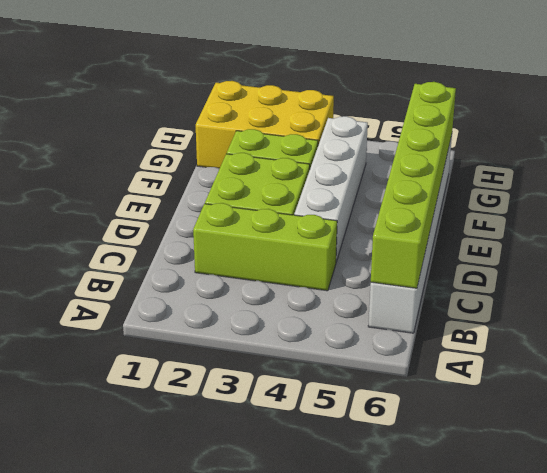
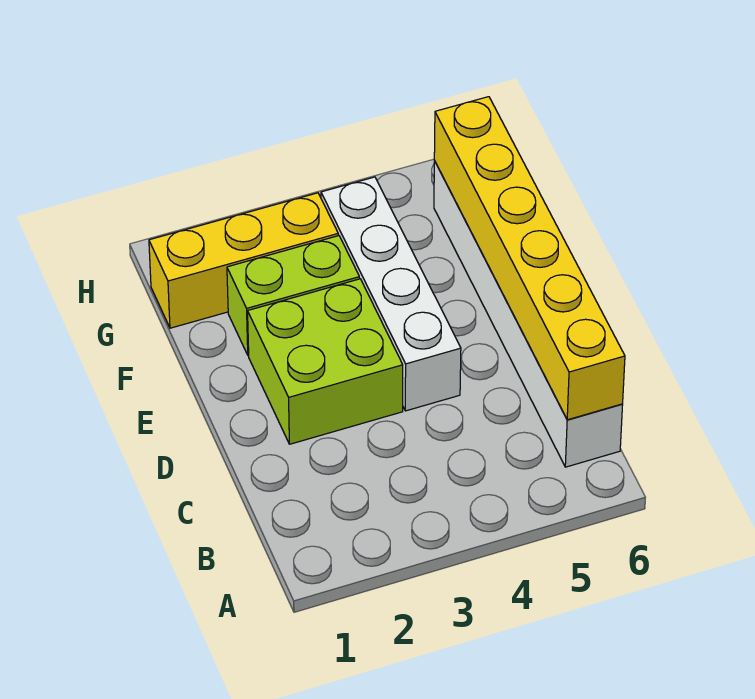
lime brick B6:G6 level 2 -> yellow brick B6:G6 level 2
lime brick C2:C4 level 1 -> none
yellow brick G1:H3 level 1 -> yellow brick G1:G3 level 1

